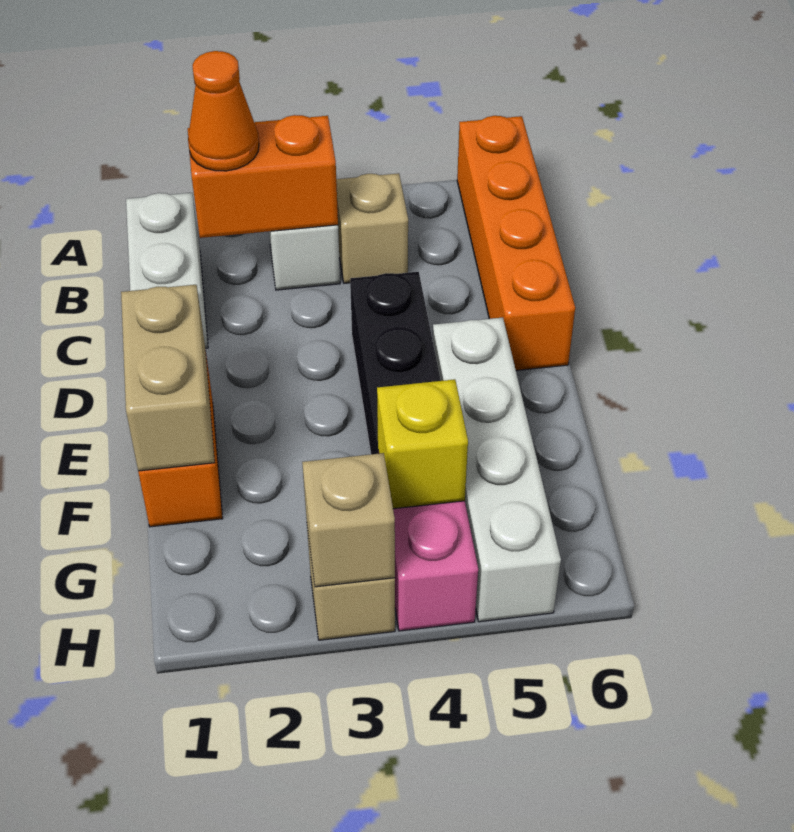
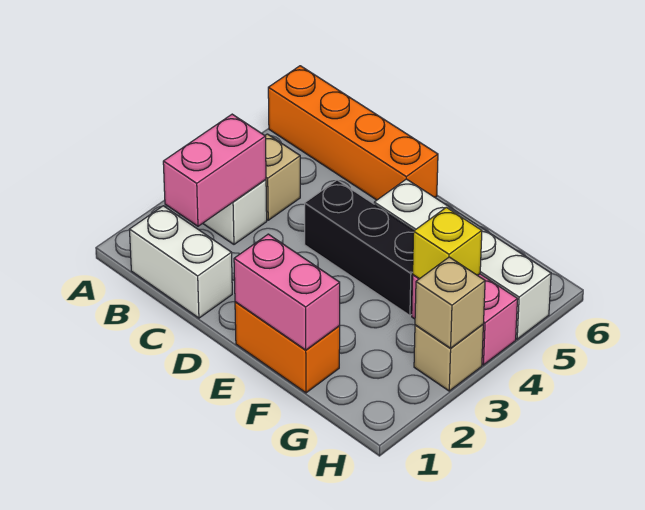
orange brick B2:B3 level 2 -> pink brick B2:B3 level 2
orange cone B2 level 3 -> none
tan brick E1:F1 level 2 -> pink brick E1:F1 level 2

